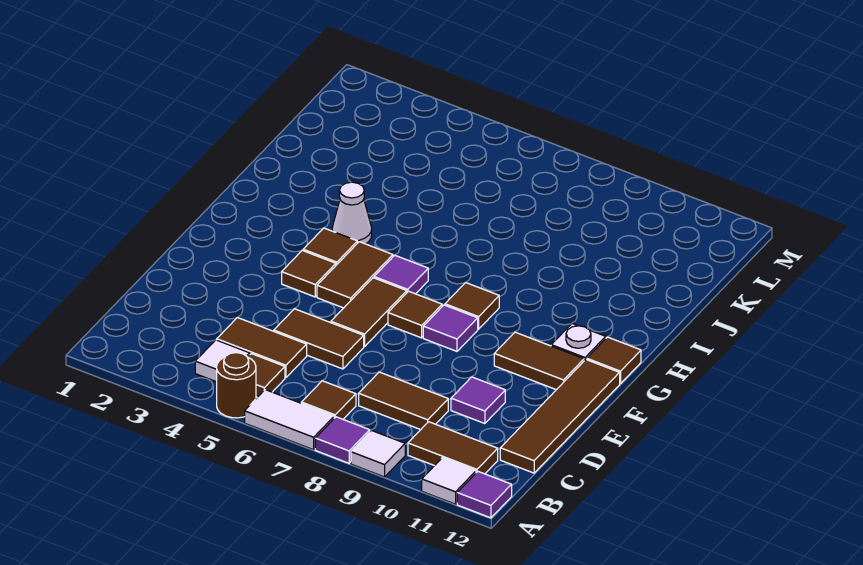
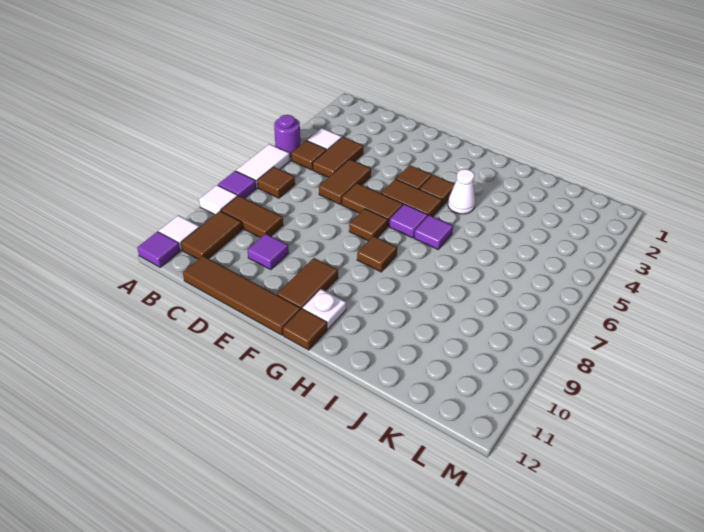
brown round brick A5 level 1 -> purple round brick A5 level 1
brown tile C8:C9 level 1 -> brown tile B9:C9 level 1
purple tile F8 level 1 -> purple tile H6 level 1

